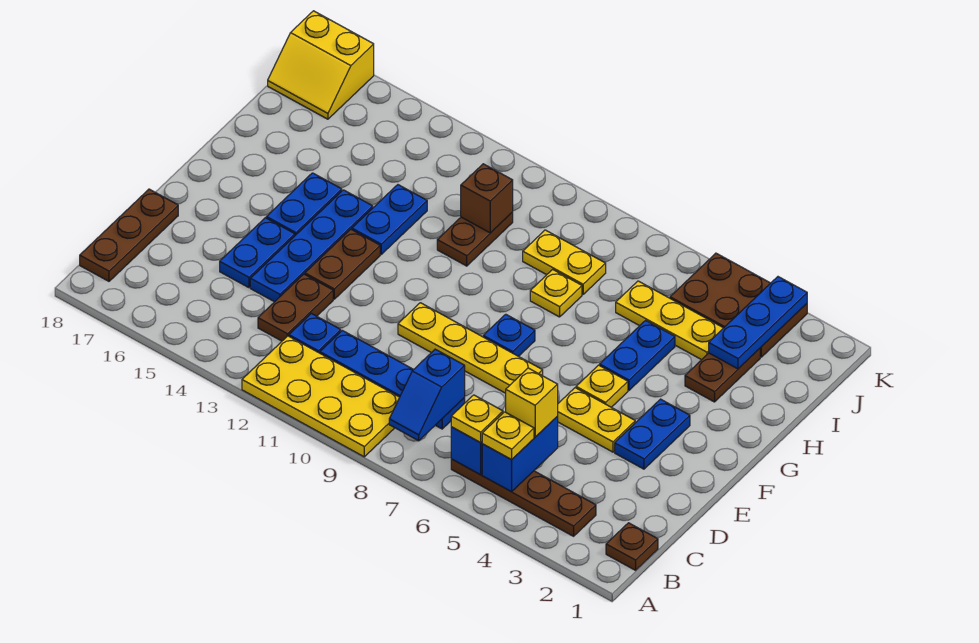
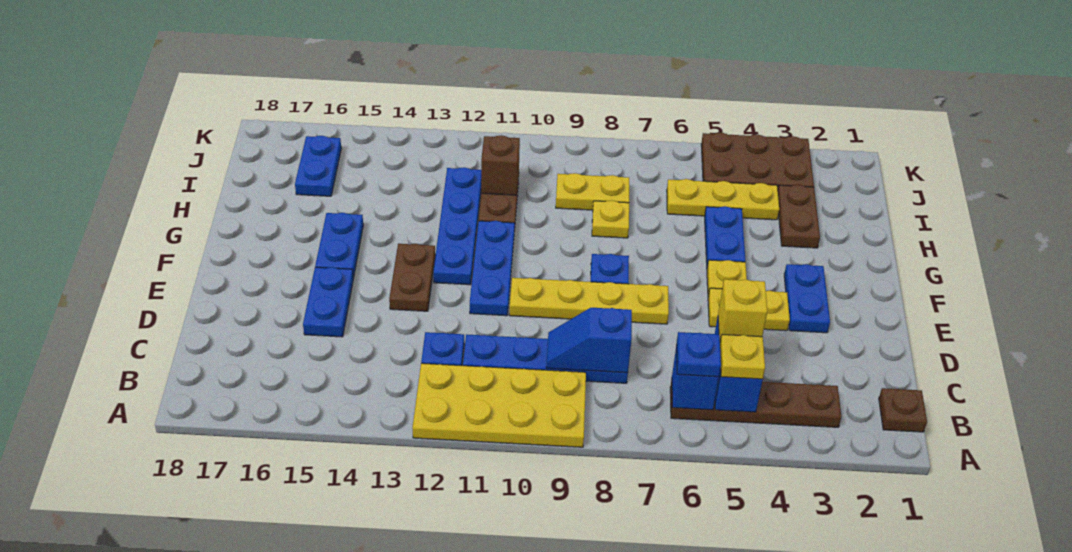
yellow plate B6 level 3 -> blue plate B6 level 3
blue slope B8:C8 level 2 top C -> blue slope C8:C9 level 2 top 8
brown plate B18:D18 level 1 -> none
brown plate C13:D13 level 1 -> none
blue plate D14:G14 level 1 -> blue plate F12:I12 level 1
blue plate G13:H13 level 1 -> blue plate I16:J16 level 1
blue plate I3:K3 level 2 -> blue plate E11:G11 level 1
yellow slope J17:K18 level 1 top K -> none

